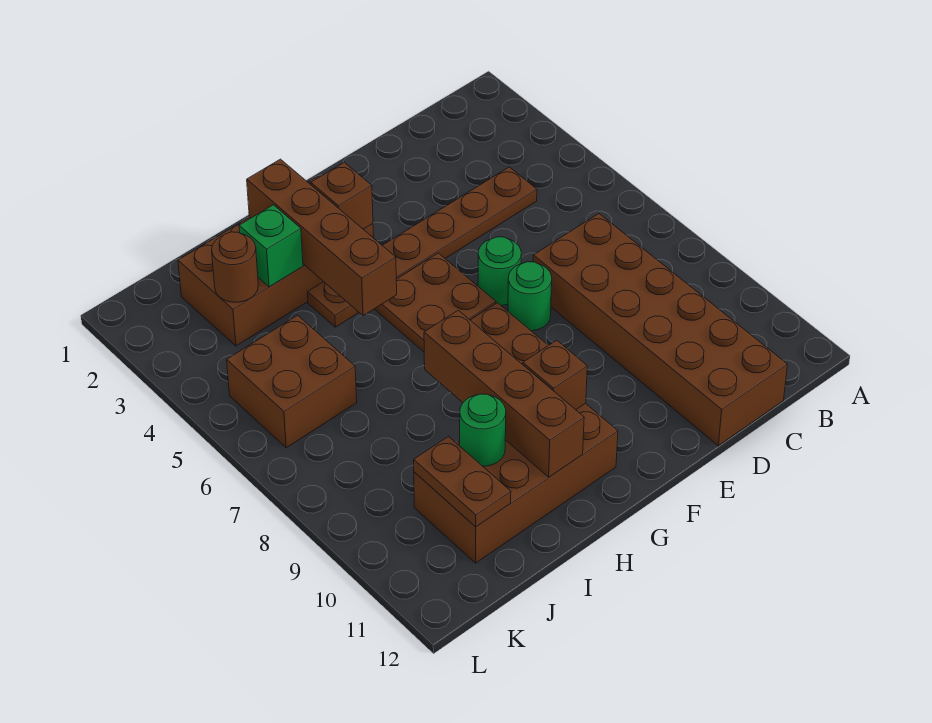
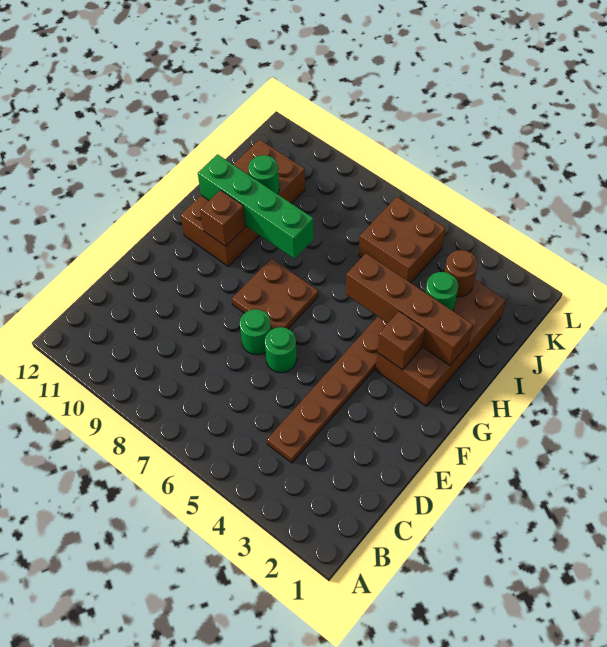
brown brick C7:D12 level 1 -> none
brown plate F5:G6 level 1 -> none
brown brick H8:H11 level 2 -> green brick H8:H11 level 2
green brick I3 level 2 -> green round brick I3 level 2
brown plate J10:J11 level 2 -> none

